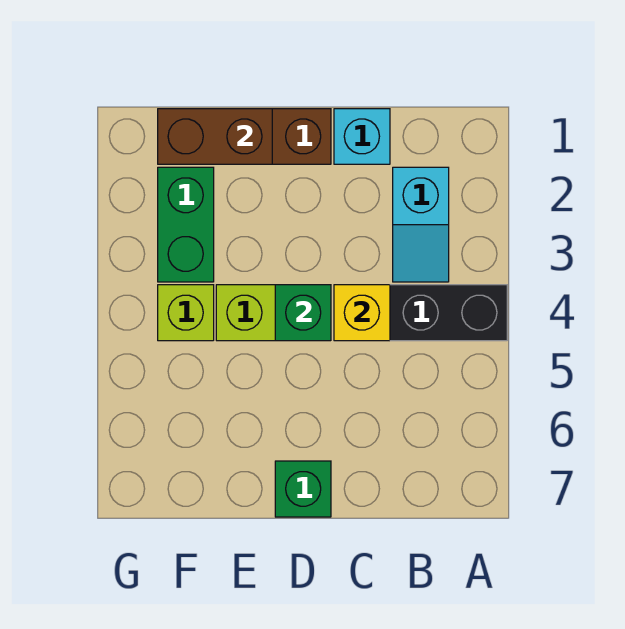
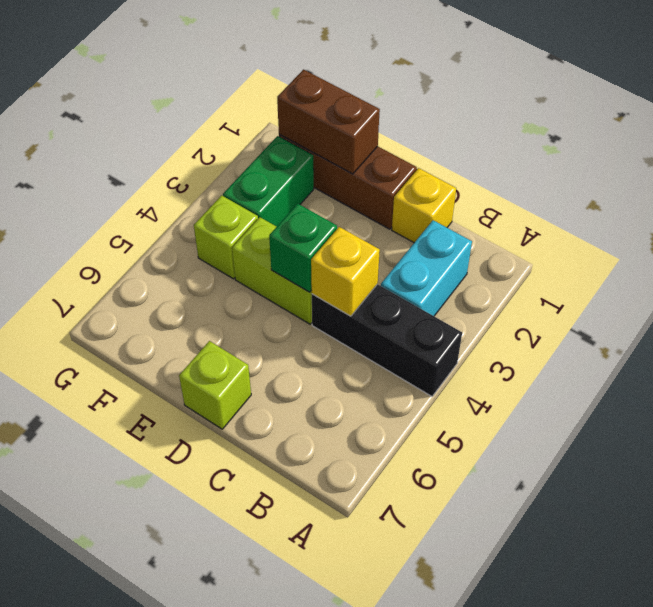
cyan slope B2:B3 level 1 top 2 -> cyan brick B2:B3 level 1
cyan brick C1 level 1 -> yellow brick C1 level 1
green brick D7 level 1 -> lime brick D7 level 1

